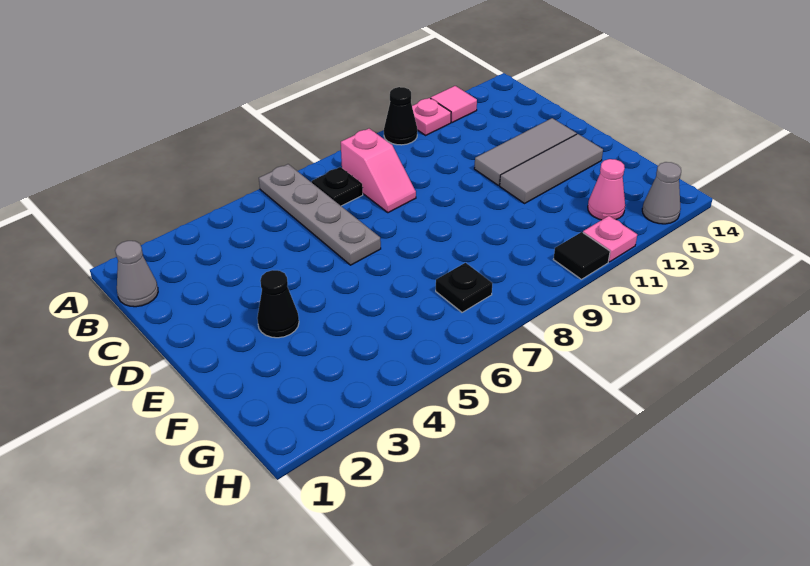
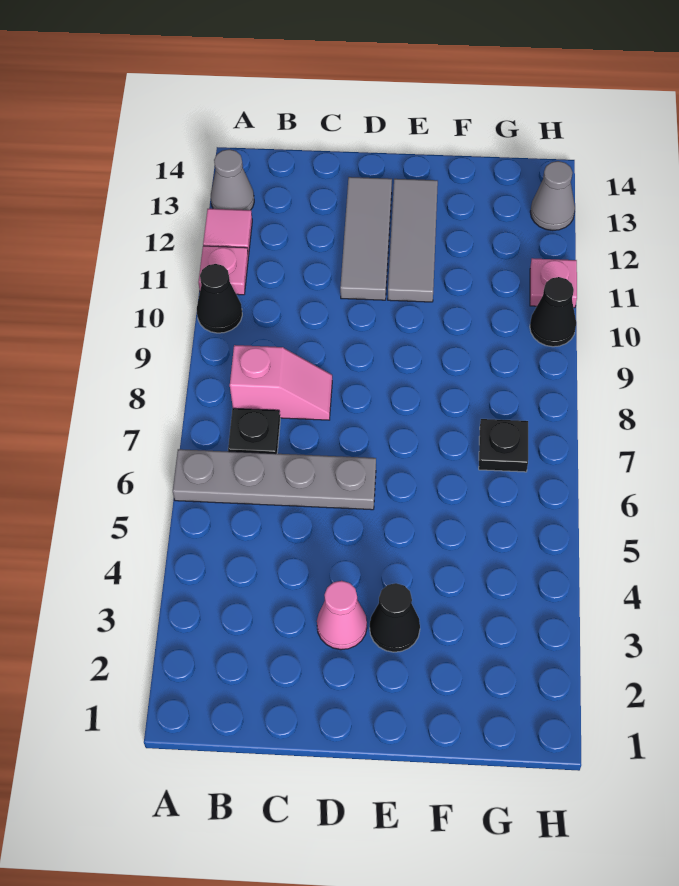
grey cone B1 level 1 -> grey cone A13 level 1
pink cone G12 level 1 -> pink cone D3 level 1
black tile H10 level 1 -> black cone H10 level 1

